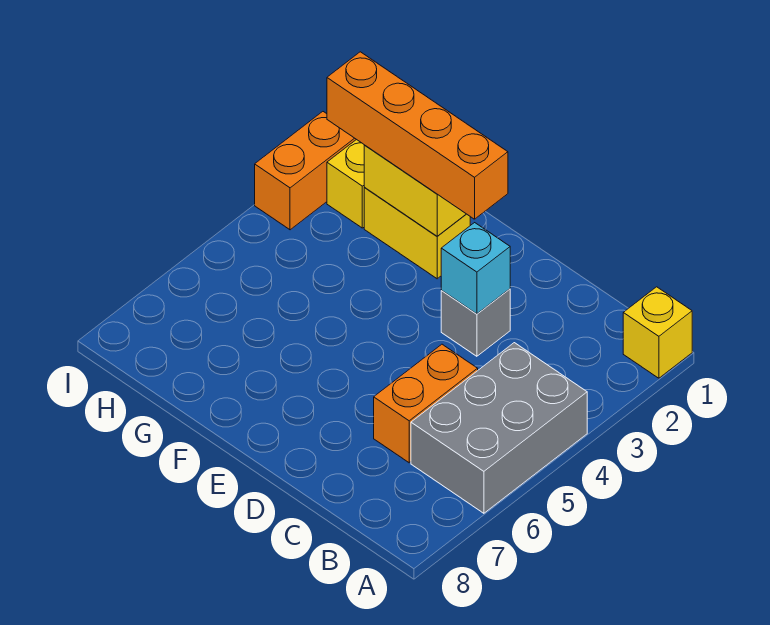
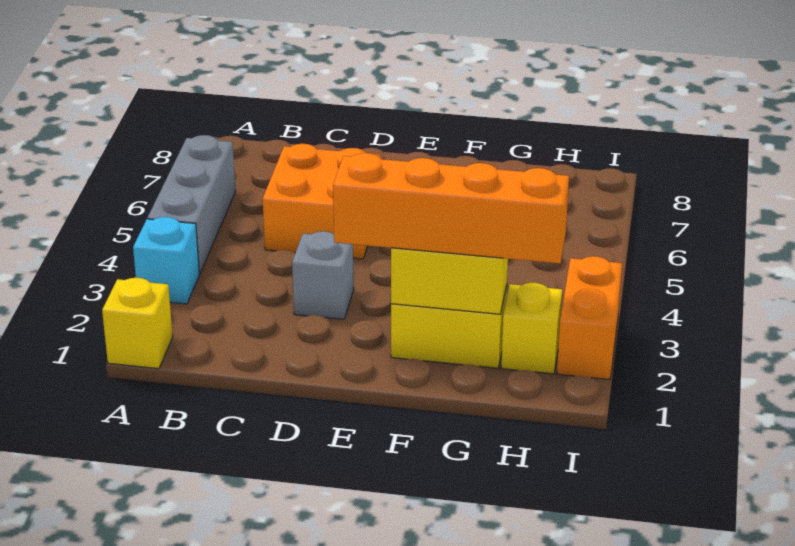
grey brick A4:B6 level 1 -> grey brick A4:A6 level 1
orange brick C5:C6 level 1 -> orange brick C5:D6 level 1
cyan brick D3 level 2 -> cyan brick A3 level 1

